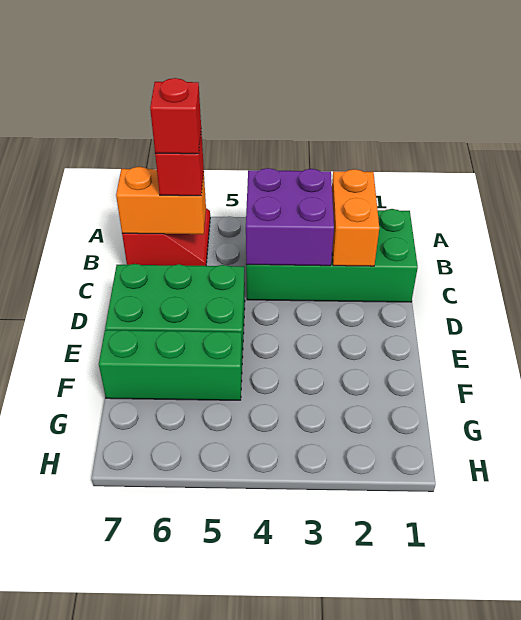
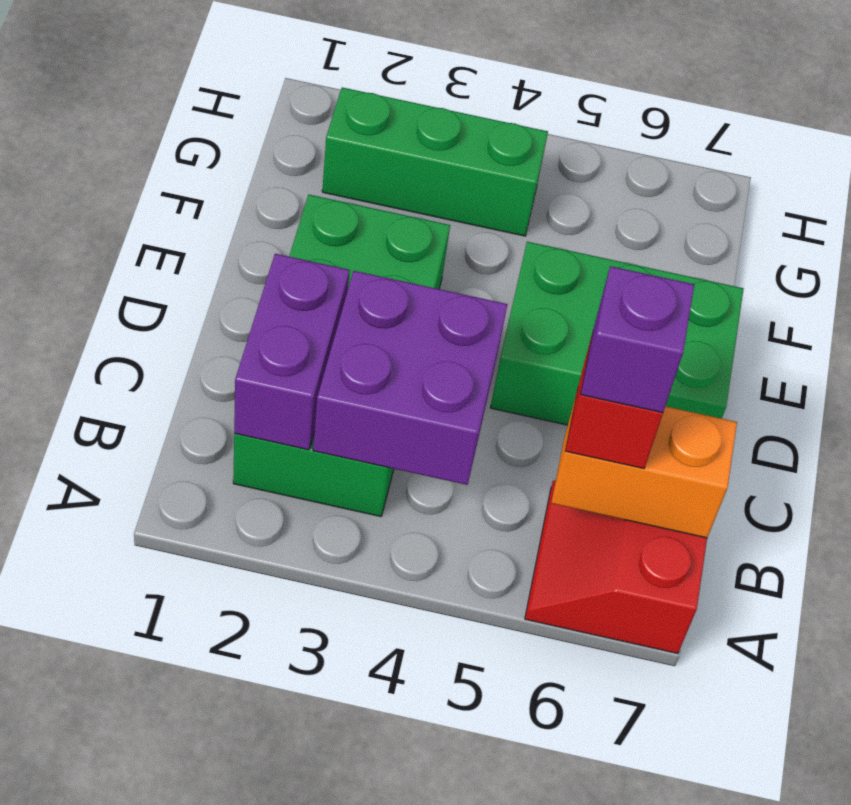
green brick B1:C4 level 1 -> green brick B2:E3 level 1
orange brick B2:C2 level 2 -> purple brick B2:C2 level 2
red brick B6 level 4 -> purple brick B6 level 4
green brick F5:F7 level 1 -> green brick G2:G4 level 1

